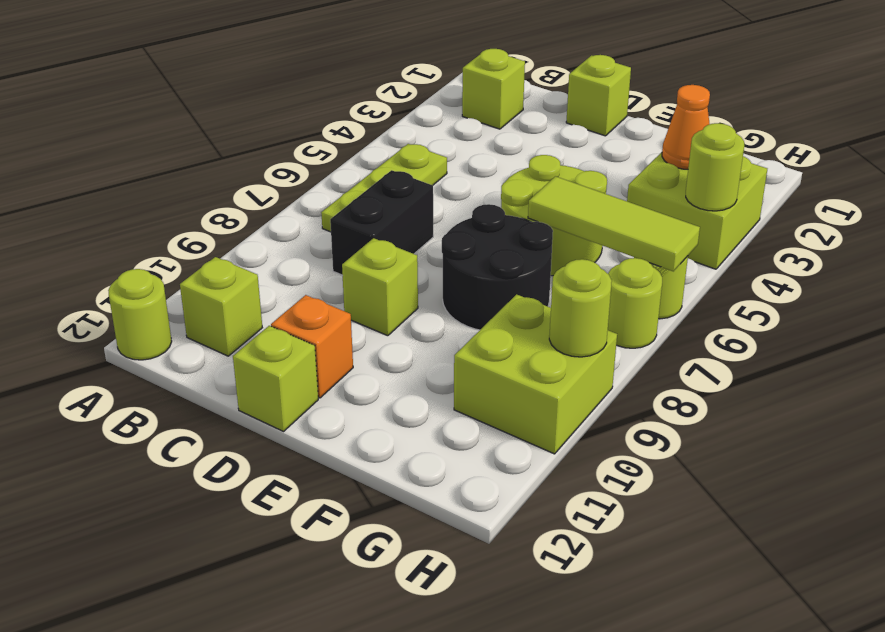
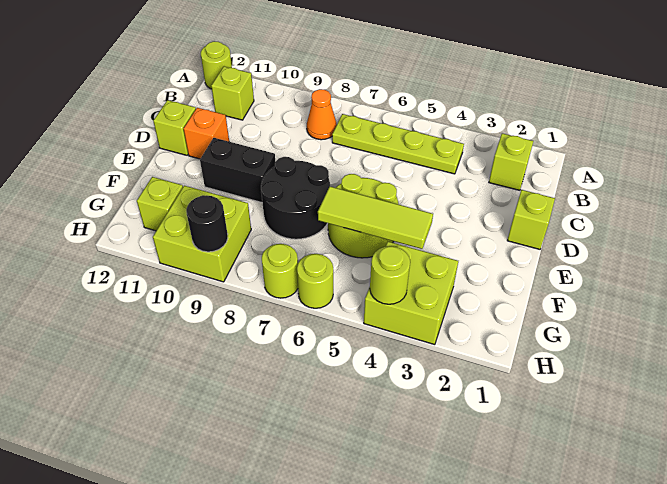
lime plate B5:B7 level 1 -> lime plate B4:B7 level 1
black brick C7:C8 level 1 -> black brick E9:E10 level 1
lime brick D9 level 1 -> lime brick G11 level 1
lime tile F6:H6 level 2 -> lime tile F4:F6 level 2
orange cone G3 level 2 -> orange cone B8 level 1
lime round brick H9 level 2 -> black round brick H9 level 2

